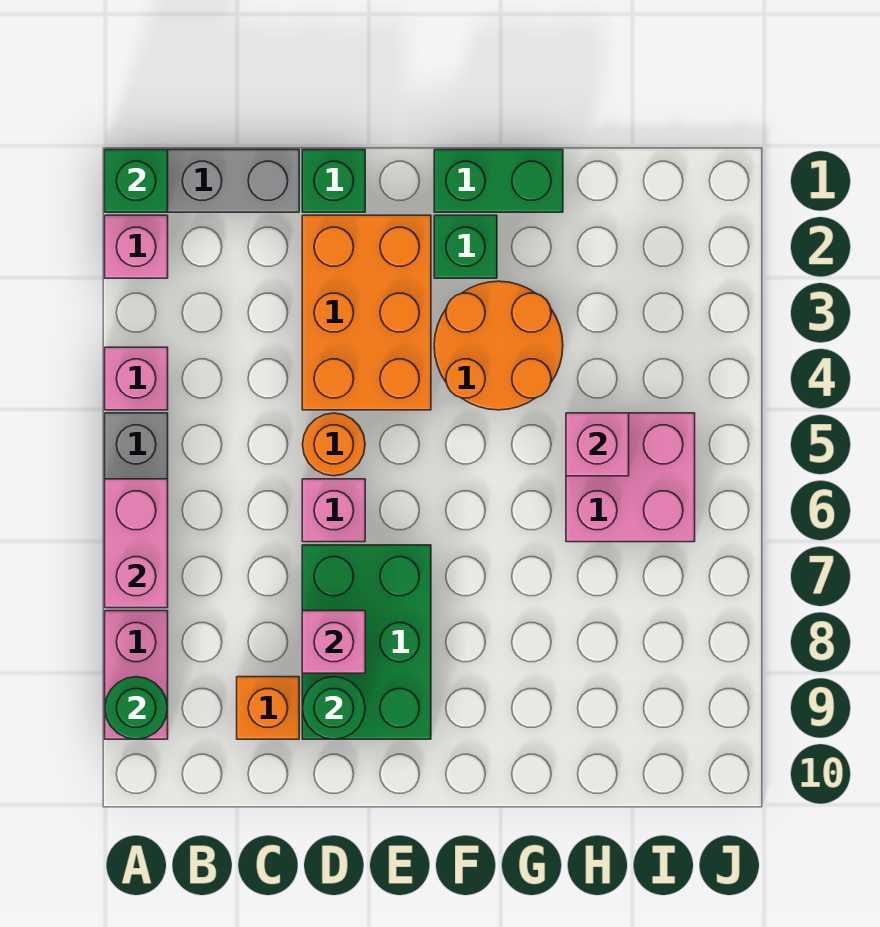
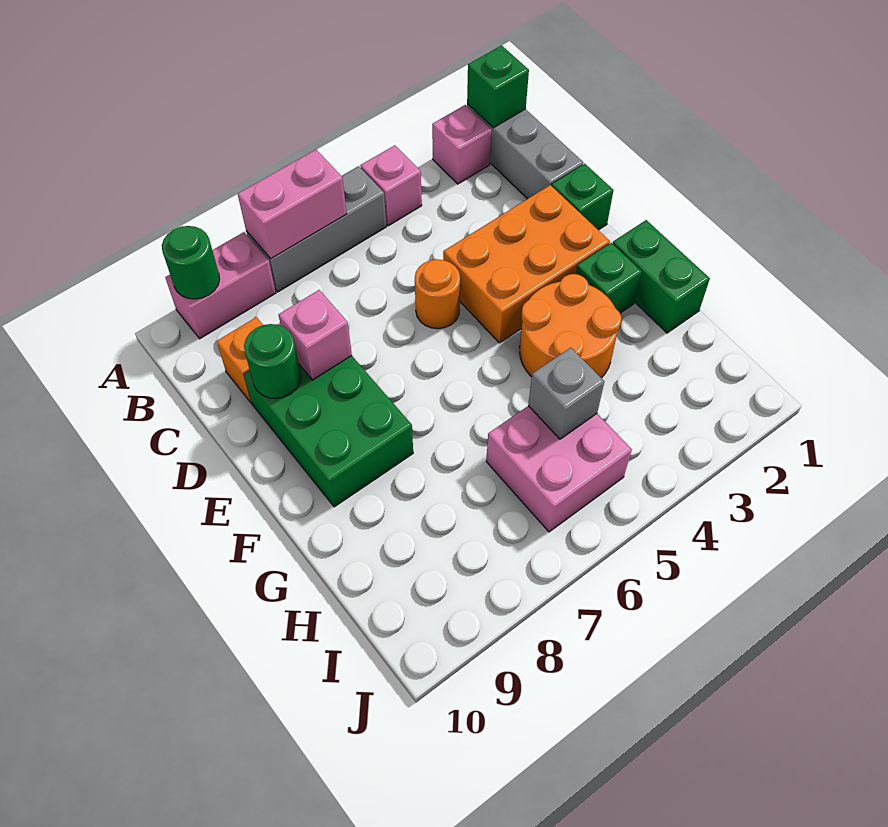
pink brick D6 level 1 -> none
green brick D7:E9 level 1 -> green brick D8:F9 level 1
pink brick H5 level 2 -> grey brick H5 level 2

